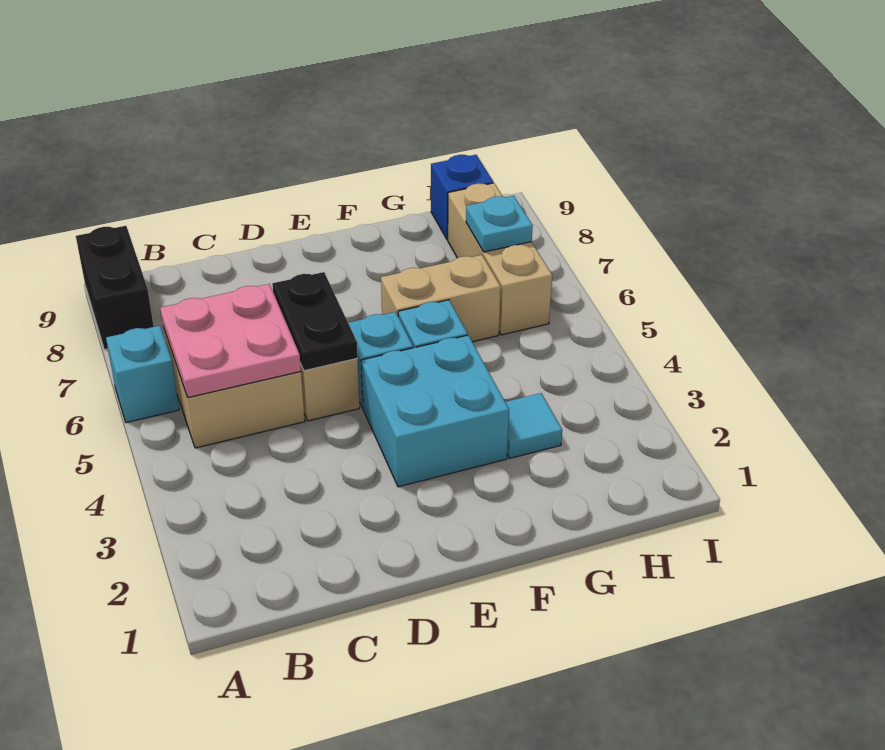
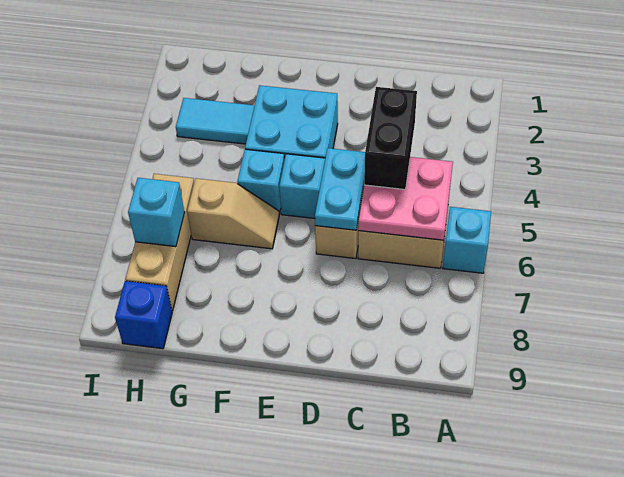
black brick A8:A9 level 1 -> black brick C4:C5 level 3
black plate D5:D6 level 2 -> cyan plate D5:D6 level 2
tan brick F6:G6 level 1 -> tan slope F6:G6 level 1 top G
cyan tile G3 level 1 -> cyan tile G3:H3 level 1
cyan plate H7 level 2 -> cyan brick H7 level 2

